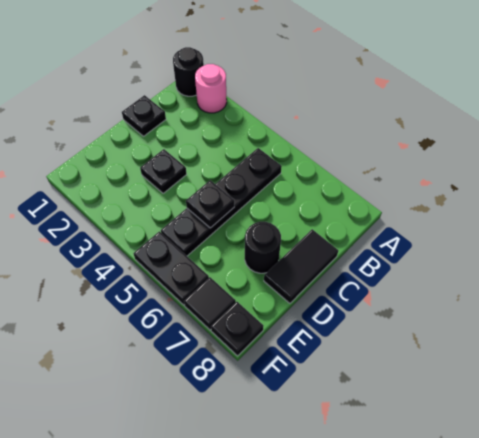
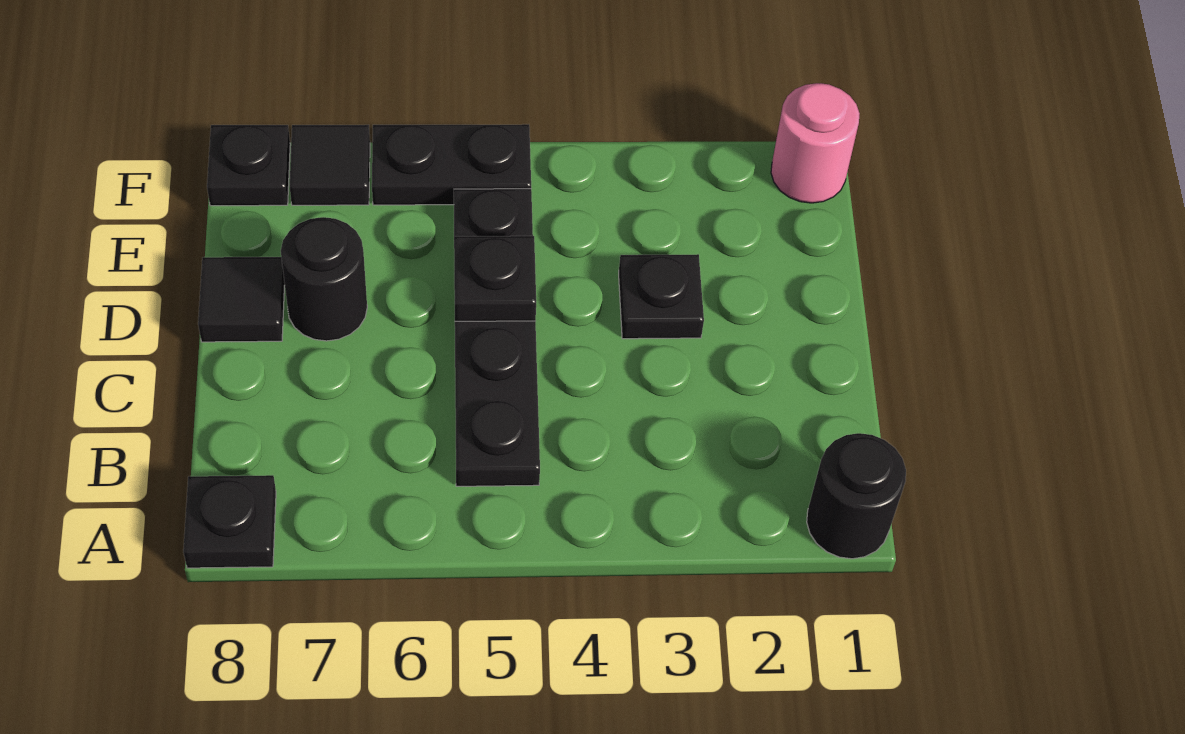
pink round brick A2 level 1 -> pink round brick F1 level 1
black plate C1 level 1 -> black plate A8 level 1
black tile C8:D8 level 1 -> black tile D8 level 1

